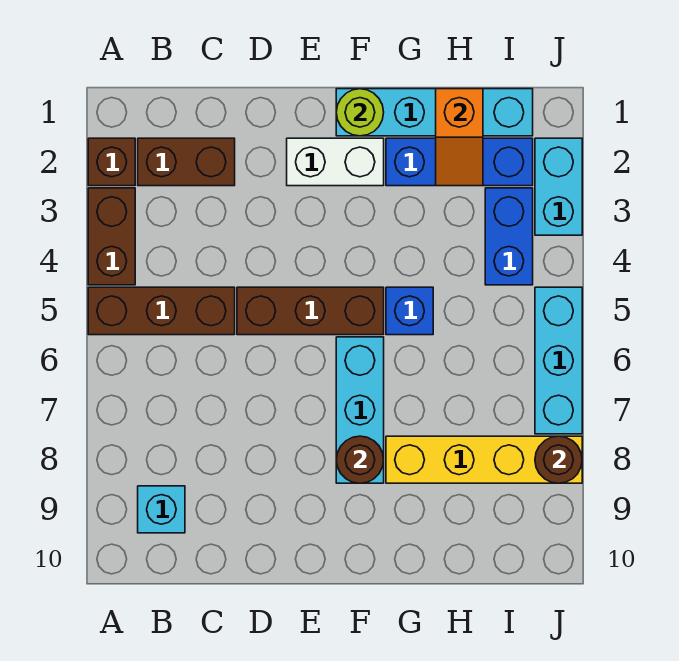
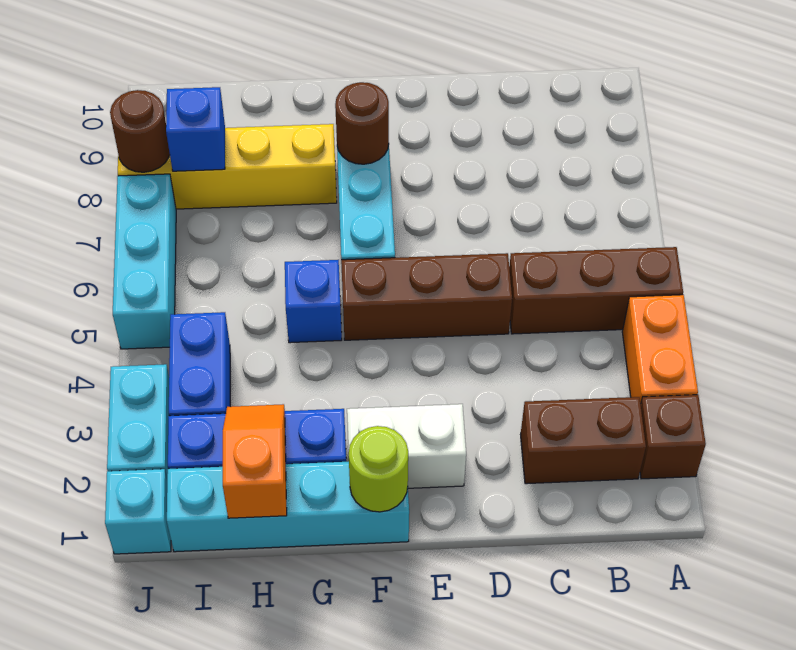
brown brick A3:A4 level 1 -> orange brick A3:A4 level 1
cyan brick B9 level 1 -> cyan brick J1 level 1
none -> blue brick I8 level 2

